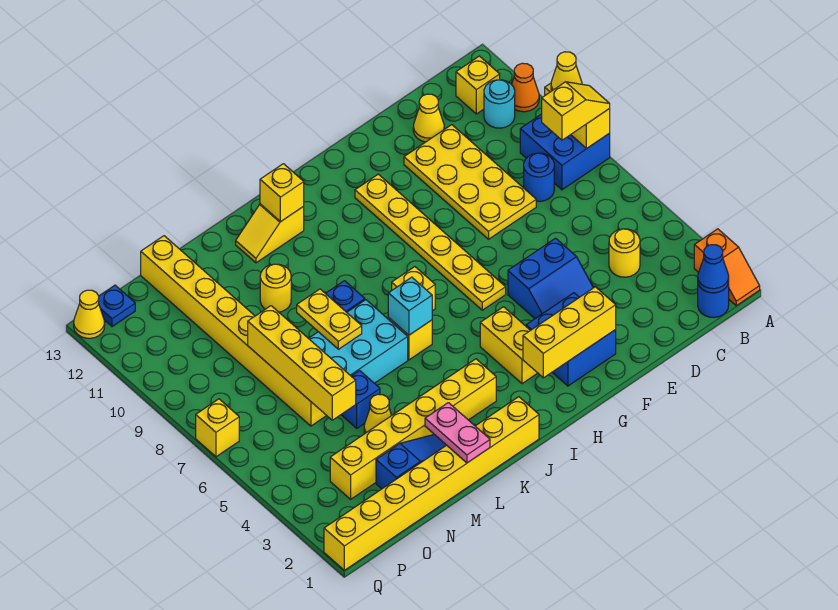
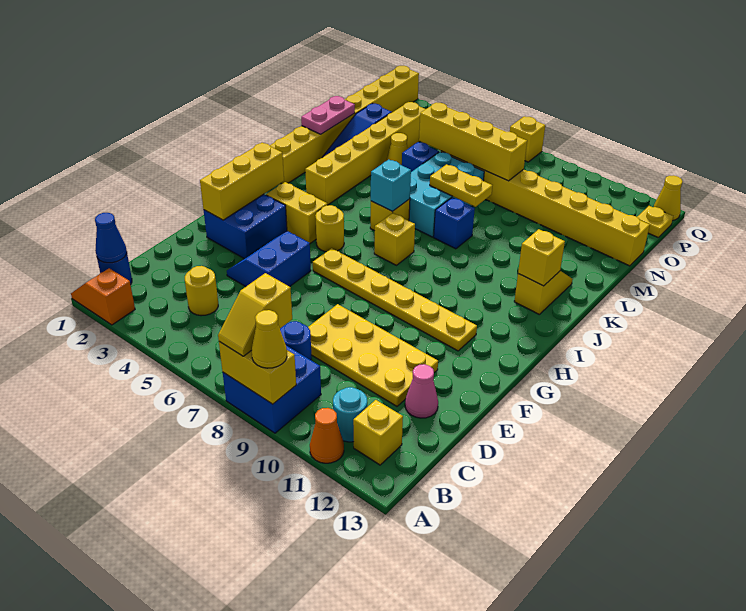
yellow cone D12 level 1 -> pink cone D12 level 1
pink plate L1:L2 level 2 -> pink plate L1:M1 level 2
yellow round brick L10 level 1 -> yellow round brick H5 level 1
blue plate P13 level 1 -> yellow plate P13 level 1

